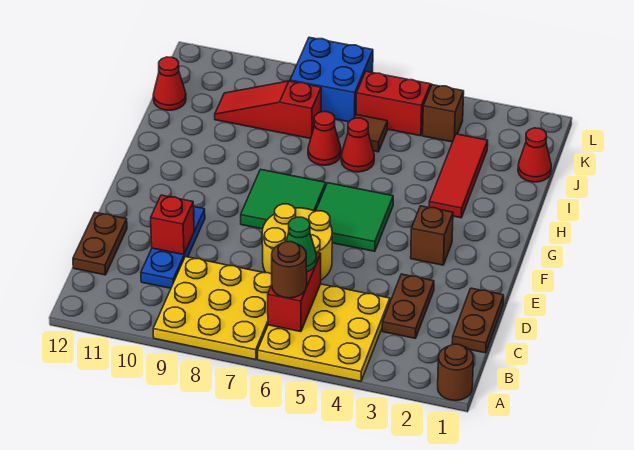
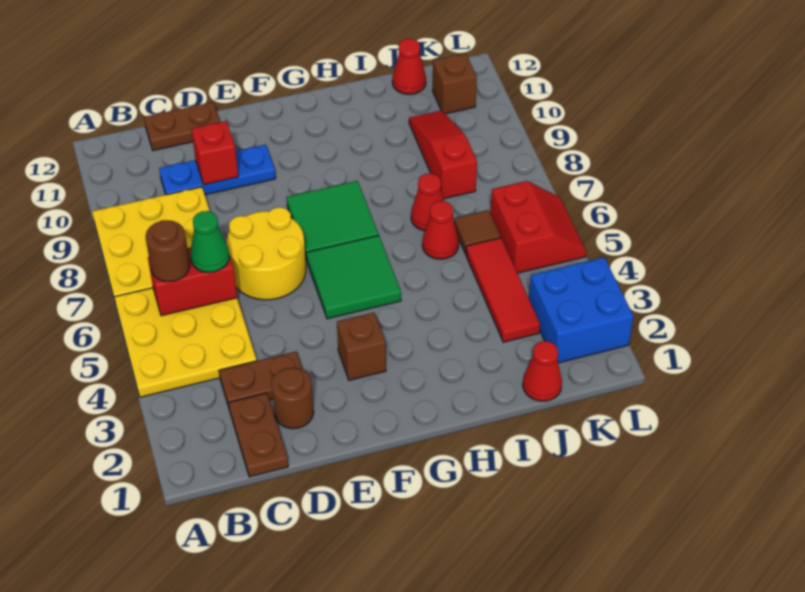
brown round brick A1 level 1 -> brown round brick D2 level 1
brown plate C1:D1 level 1 -> brown plate C1:C2 level 1
red tile H3:J3 level 1 -> red tile J3:J5 level 1
brown brick K4 level 1 -> brown brick K11 level 1
blue brick K7:L8 level 1 -> blue brick K2:L3 level 1

